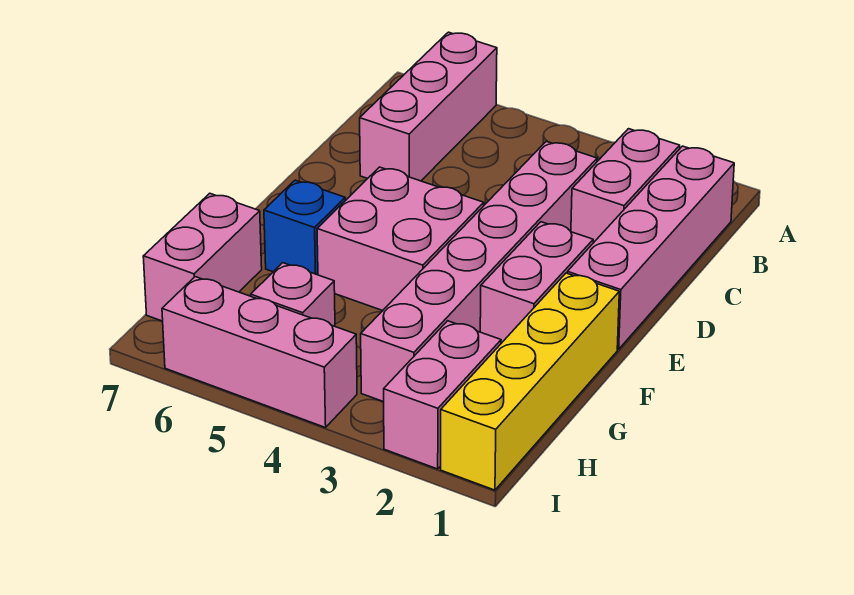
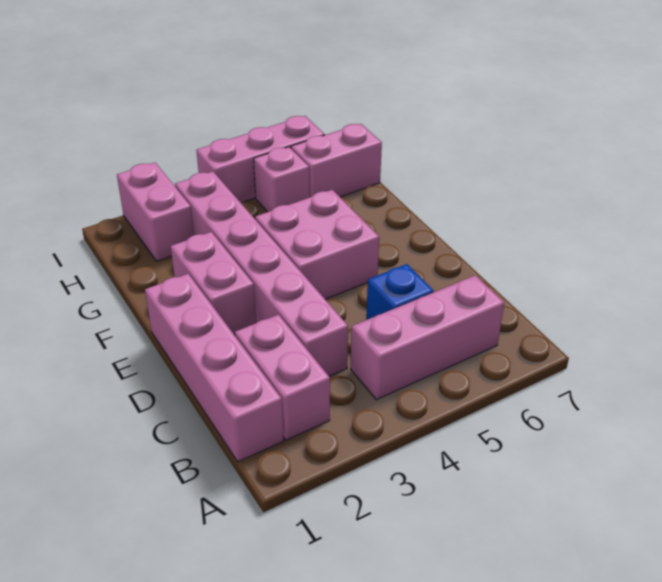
pink brick A6:C6 level 1 -> pink brick B4:B6 level 1
yellow brick F1:I1 level 1 -> none
blue brick F6 level 1 -> blue brick C5 level 1
pink brick G7:H7 level 1 -> pink brick H6:H7 level 1

